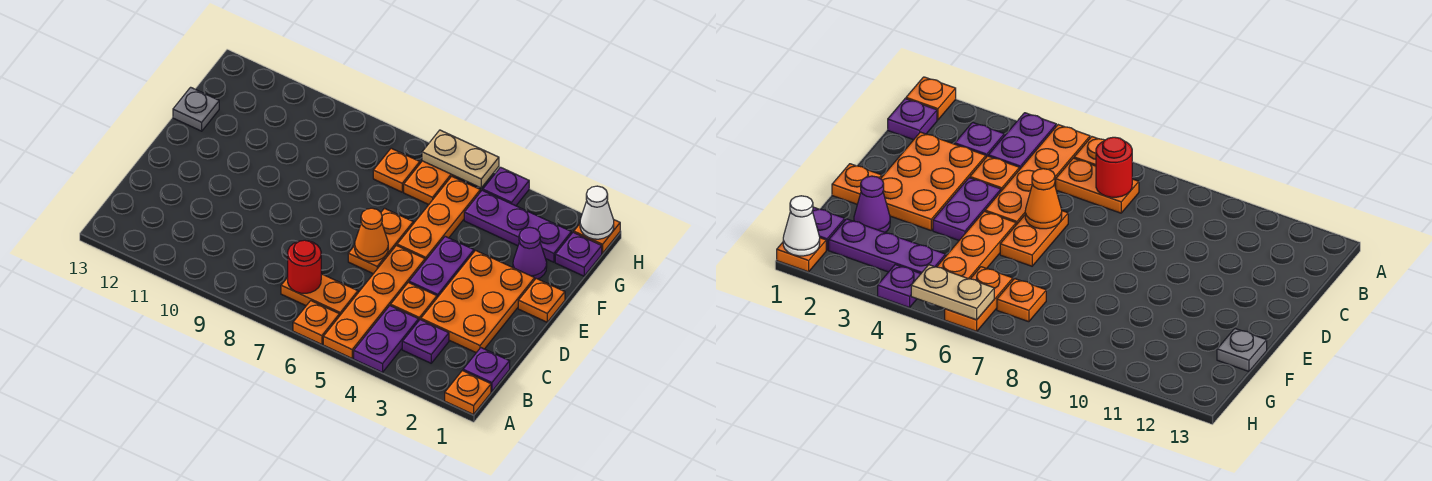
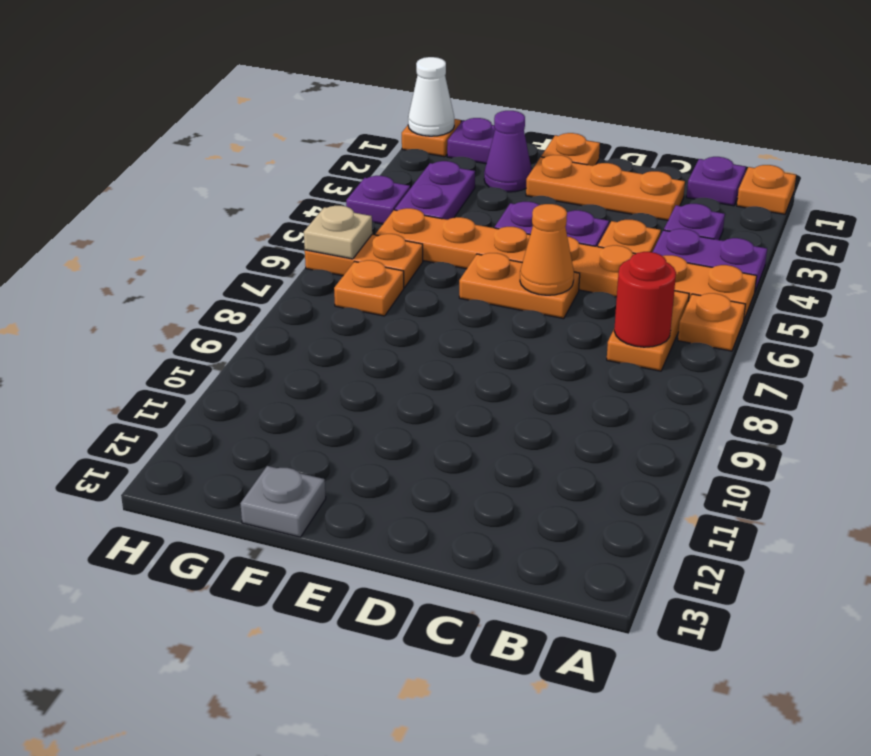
orange plate C2:E3 level 1 -> orange plate C2:E2 level 1
purple plate G2:G4 level 1 -> purple plate G3:G4 level 1
tan plate H5:H6 level 2 -> tan plate H6 level 2

